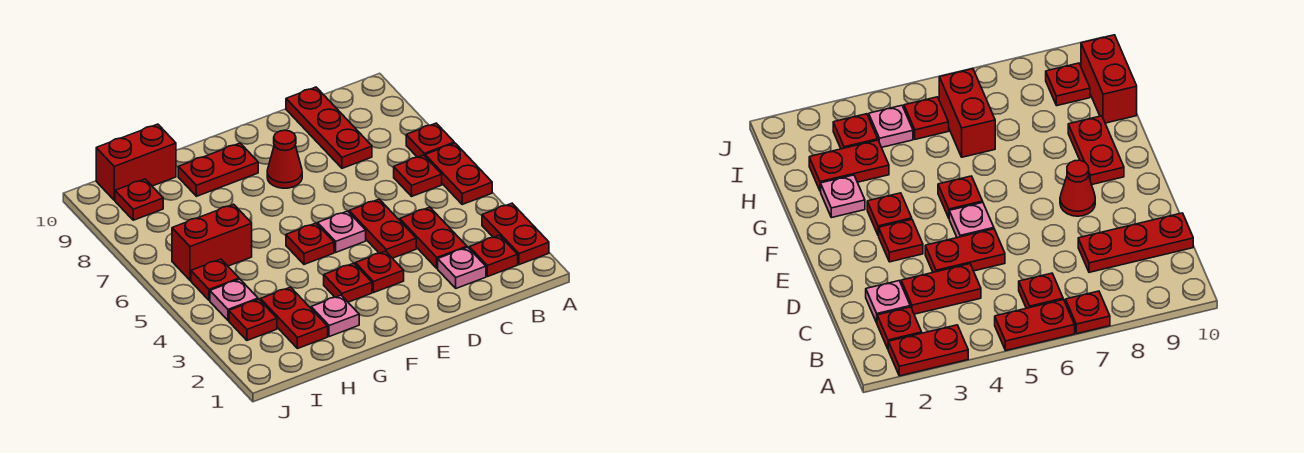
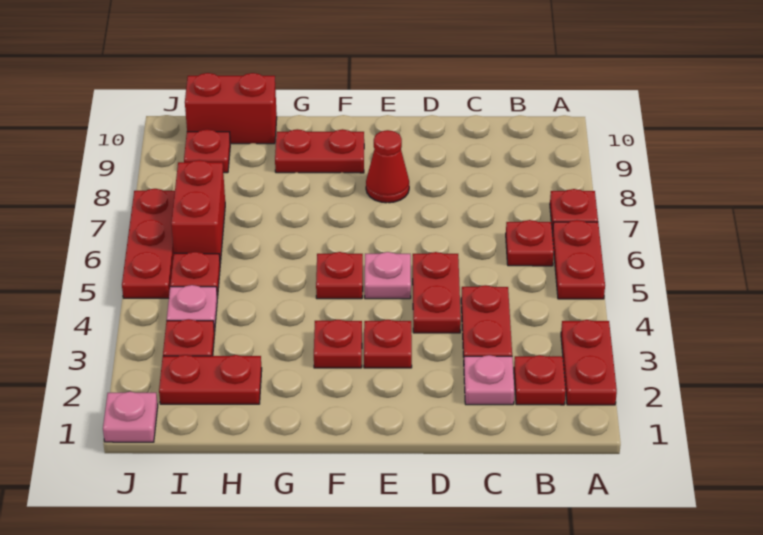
red plate C8:C10 level 1 -> red plate J5:J7 level 1
pink plate G2 level 1 -> pink plate J1 level 1
red plate H2:H3 level 1 -> red plate H2:I2 level 1
red brick H6:I6 level 1 -> red brick I6:I7 level 1

